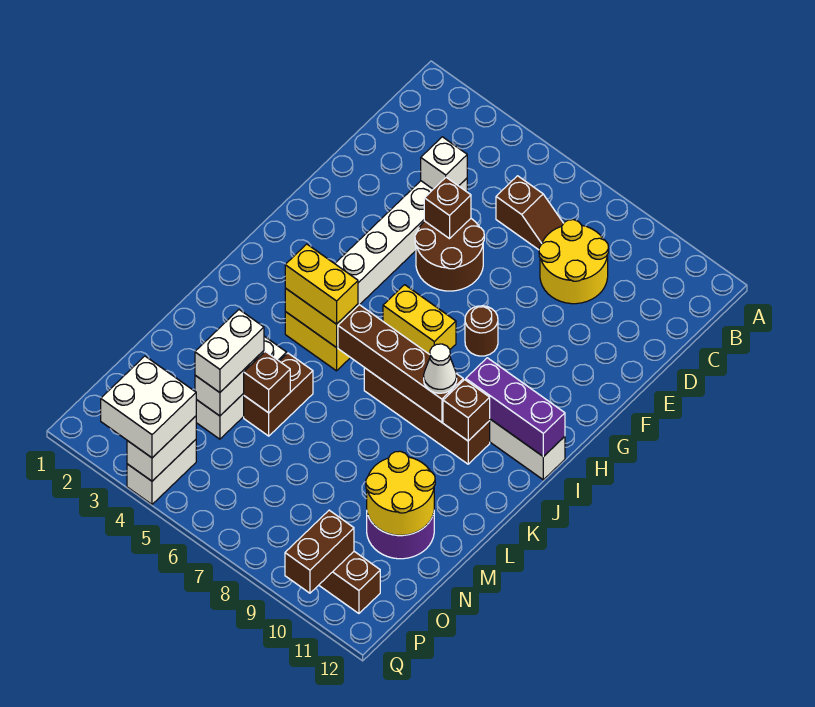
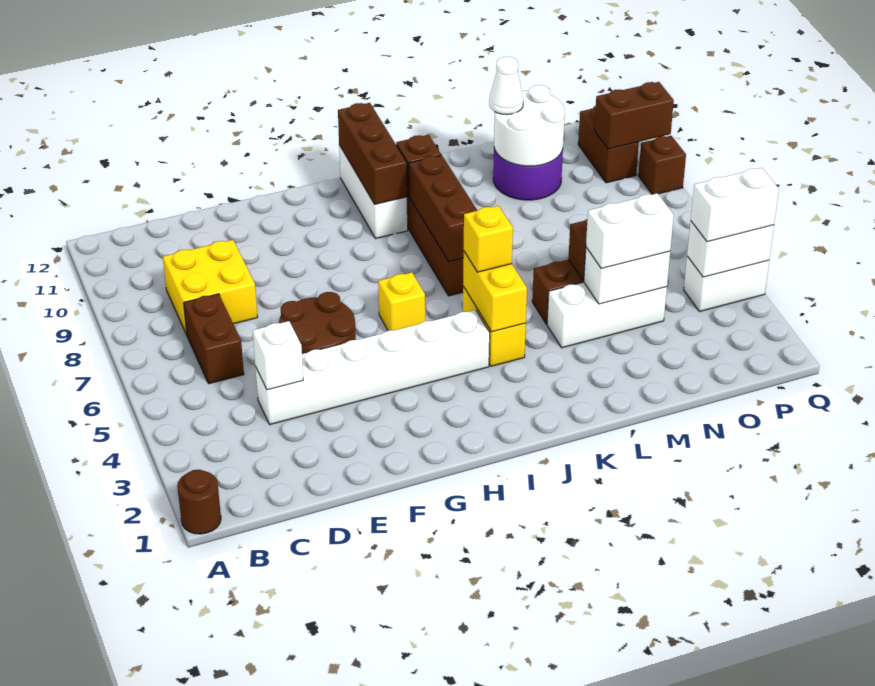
brown slope C6:C7 level 1 top 6 -> brown brick C6:C7 level 1
yellow round brick C8:D9 level 1 -> yellow brick C8:D9 level 1
brown brick E5 level 2 -> brown brick Q9 level 1
brown round brick G8 level 1 -> brown round brick A1 level 1
yellow brick H6:H7 level 1 -> yellow brick H6 level 1
purple brick I10:I12 level 2 -> brown brick I10:I12 level 2
yellow brick J4:J5 level 3 -> yellow brick J5 level 3
brown brick J6:J9 level 2 -> brown brick J7:J9 level 2
white cone J9 level 3 -> white cone M11 level 3
yellow round brick M10:N11 level 2 -> white round brick M10:N11 level 2
white brick P3:Q4 level 3 -> white brick P4:Q4 level 3

